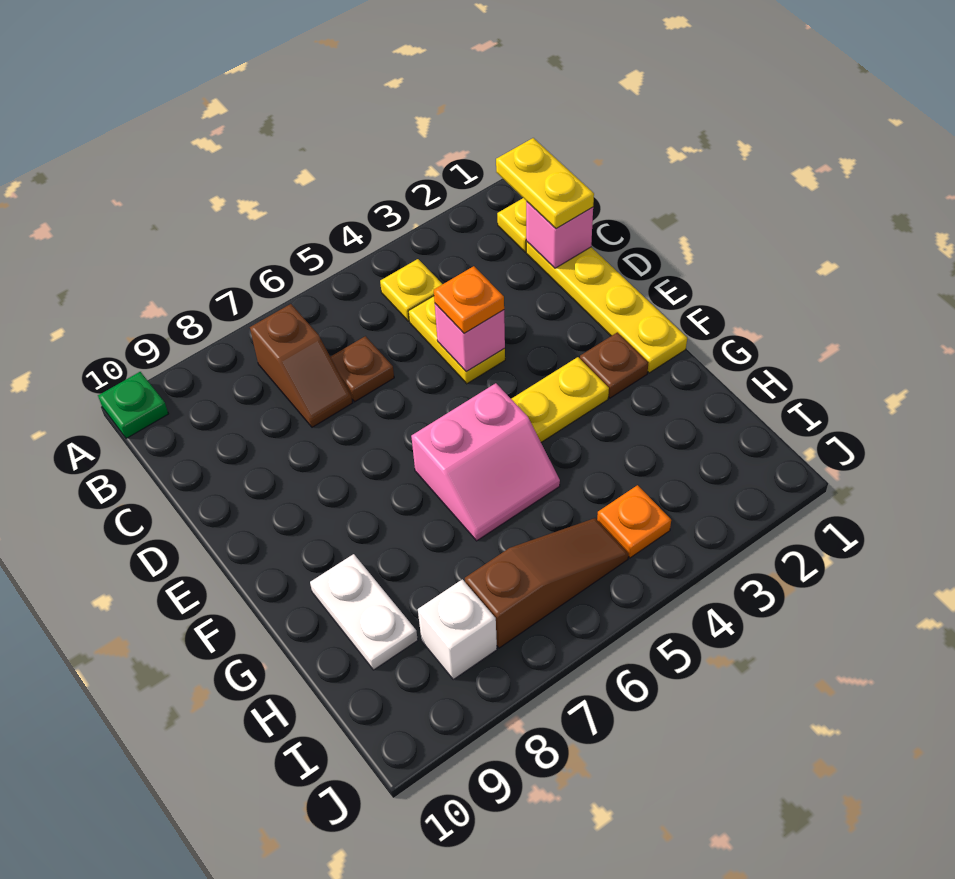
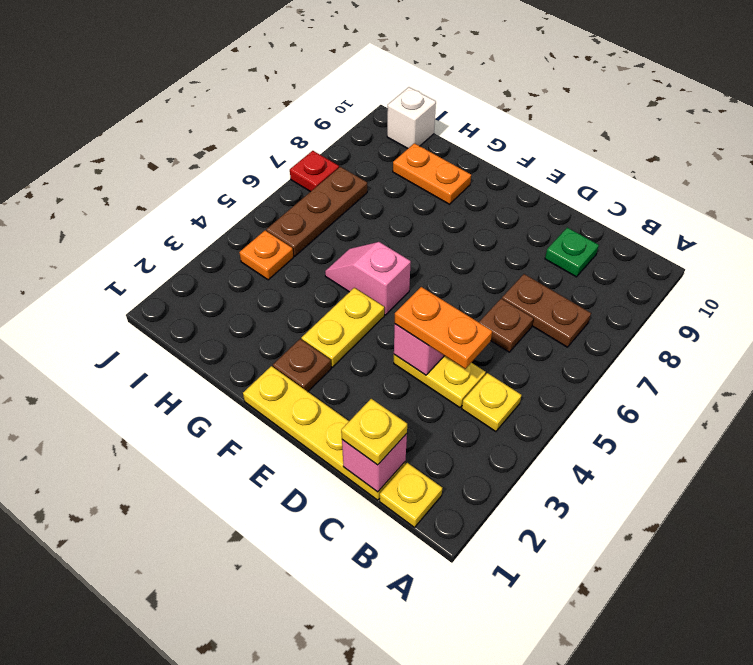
green plate A10 level 1 -> green plate C9 level 1
yellow plate B1:C1 level 3 -> yellow plate C1 level 3
brown slope B7:C7 level 1 top B -> brown plate B7:C7 level 1
orange plate D4 level 3 -> orange plate C4:D4 level 3
pink slope F5:G6 level 1 top F -> pink slope F5:G5 level 1 top F
white plate G9:H9 level 1 -> orange plate G9:H9 level 1
brown slope I5:I7 level 1 top 7 -> brown plate I5:I7 level 1
white brick I8 level 1 -> white brick I10 level 1
none -> red plate J7 level 1

